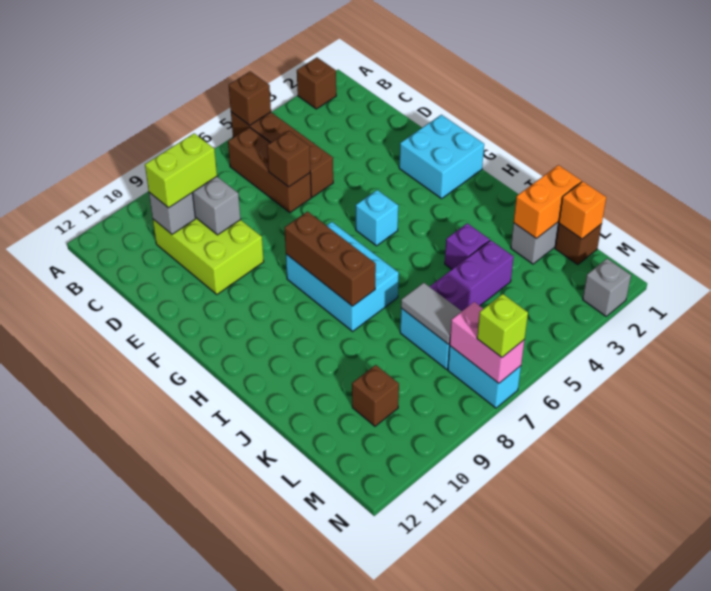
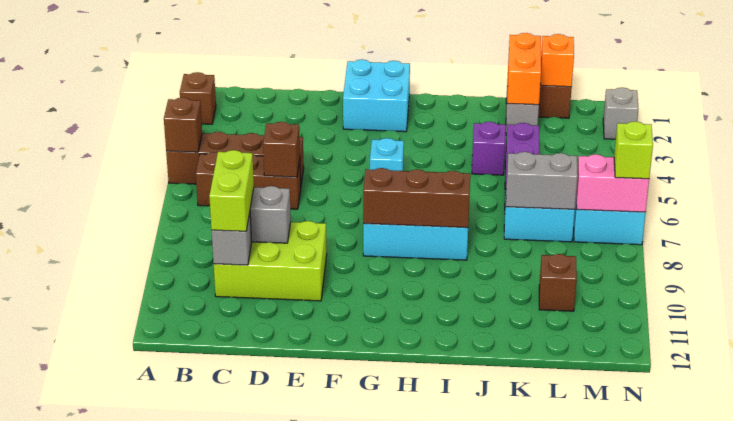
grey tile K7:L7 level 2 -> grey brick K7:L7 level 2

